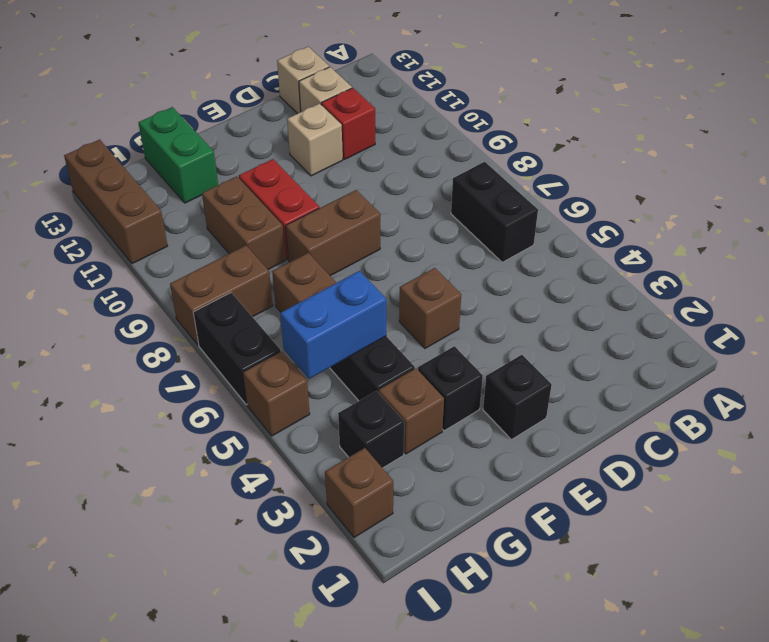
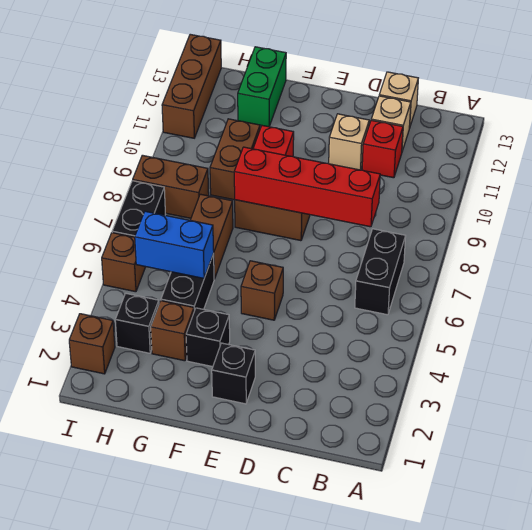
none -> red brick C8:F8 level 2

